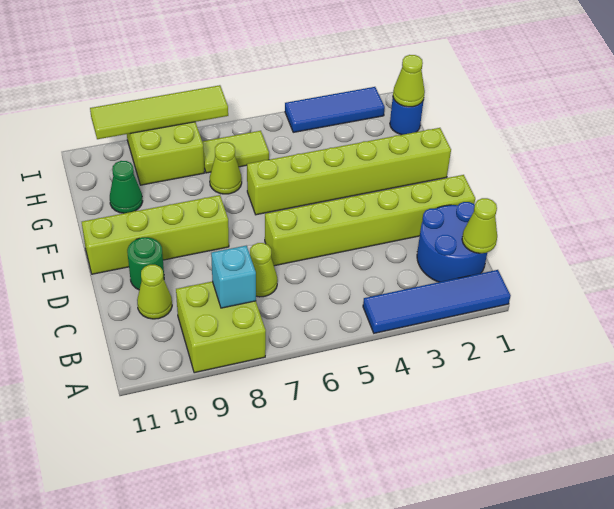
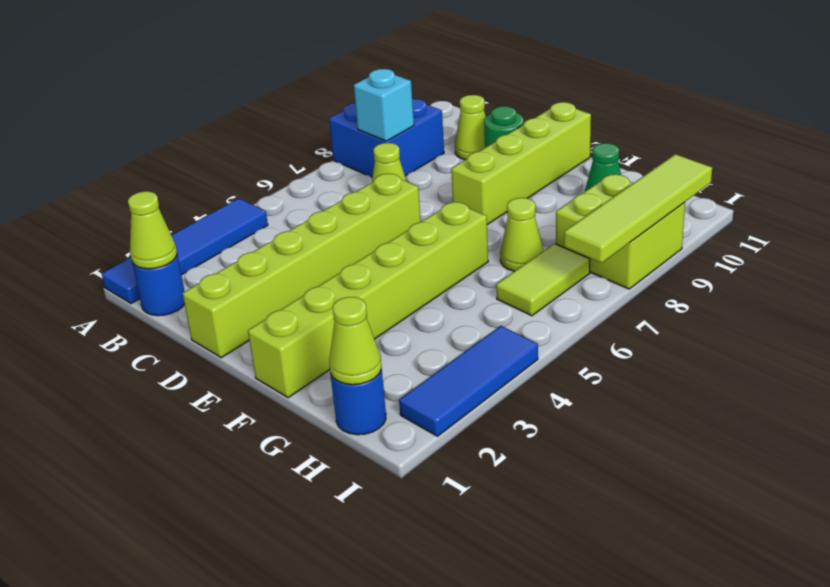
lime brick A8:B9 level 1 -> blue brick A8:B9 level 1
blue round brick B1:C2 level 1 -> blue round brick B1 level 1

